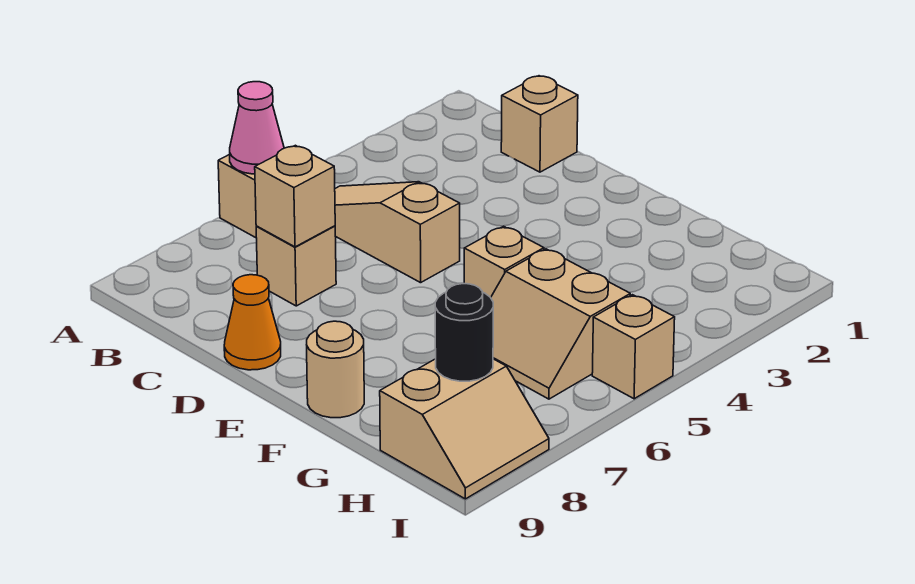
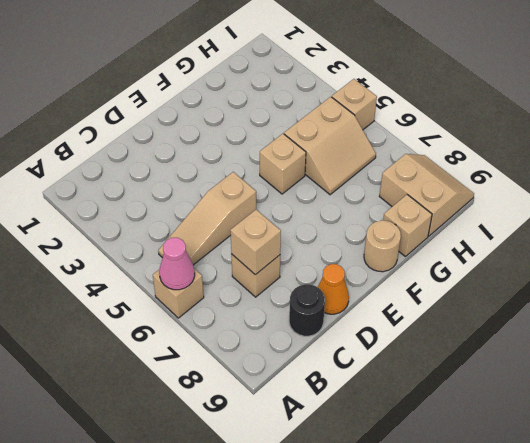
tan brick C1 level 1 -> tan brick G9 level 1
black round brick H8 level 2 -> black round brick C9 level 1

